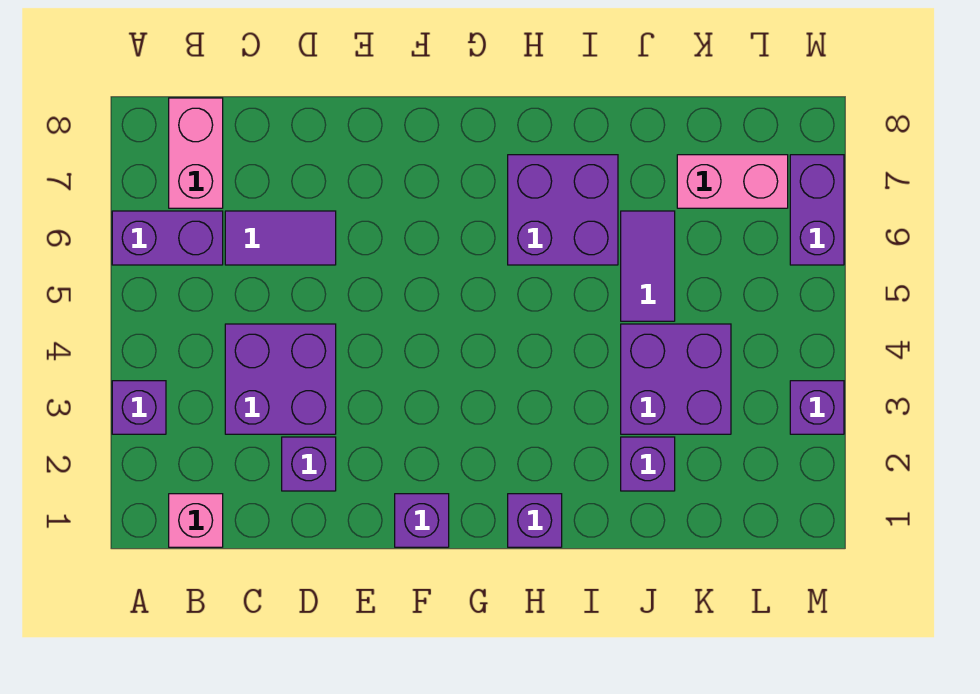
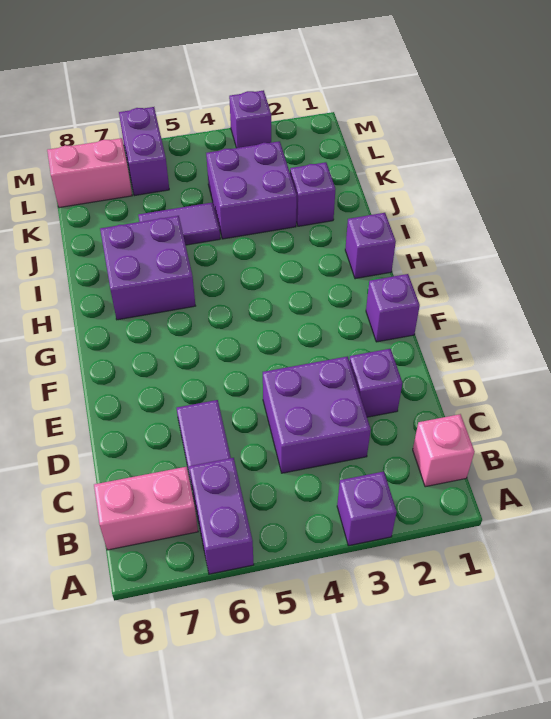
pink brick K7:L7 level 1 -> pink brick L7:L8 level 1
purple brick M6:M7 level 1 -> purple brick L6:M6 level 1

